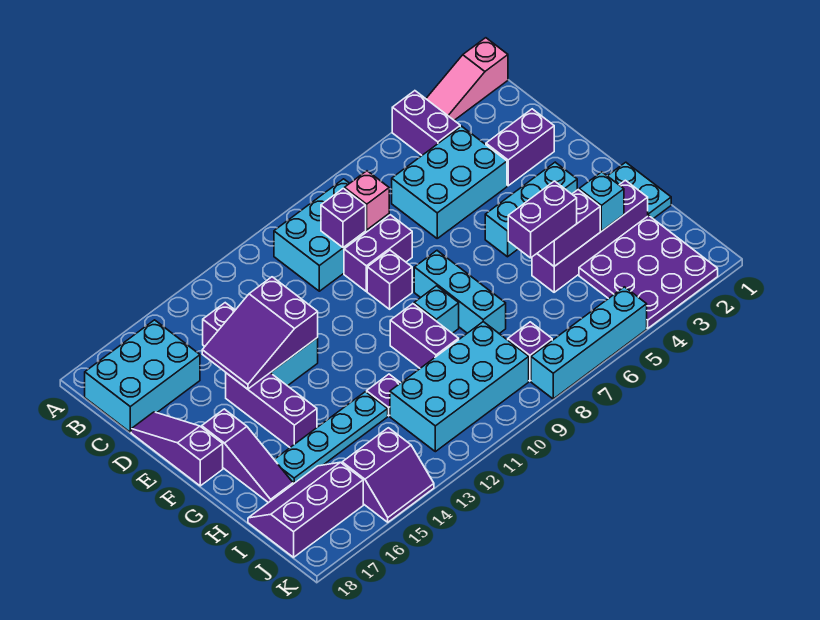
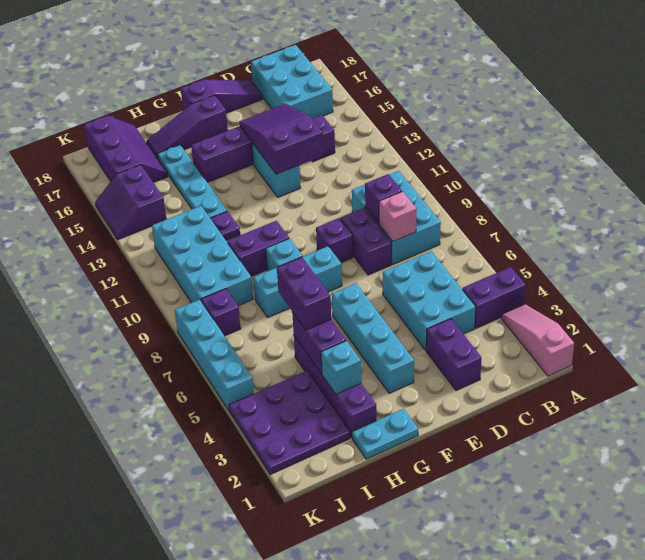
cyan brick F3:F5 level 1 -> cyan brick F3:F6 level 1

